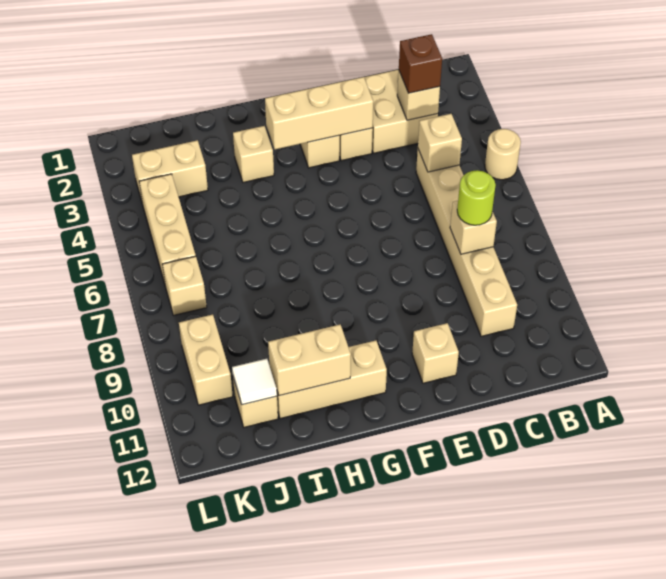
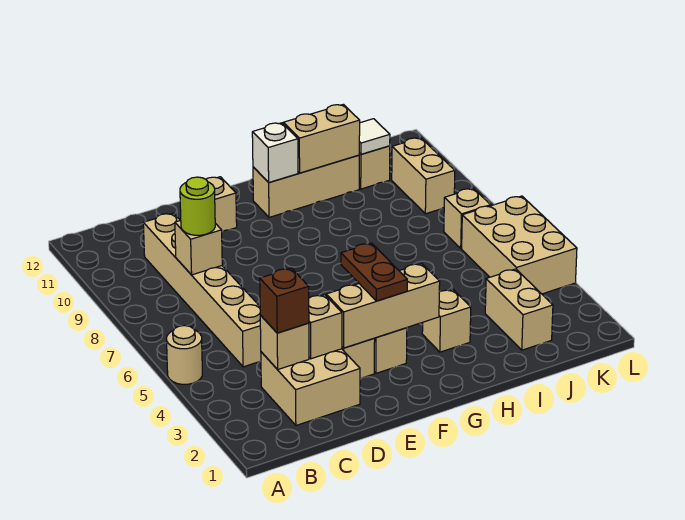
tan brick C5 level 2 -> tan brick D3 level 2
none -> brown plate F3:F4 level 3
none -> white brick G11 level 2
tan brick J3:K3 level 1 -> tan brick J2:J3 level 1
tan brick K4:K6 level 1 -> tan brick K4:L6 level 1

